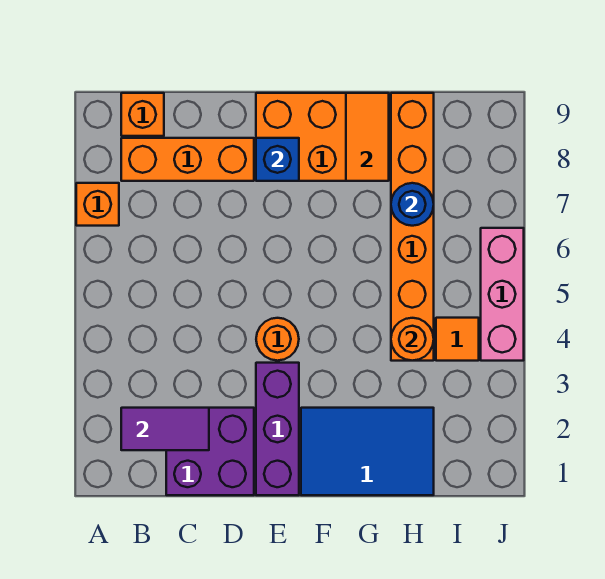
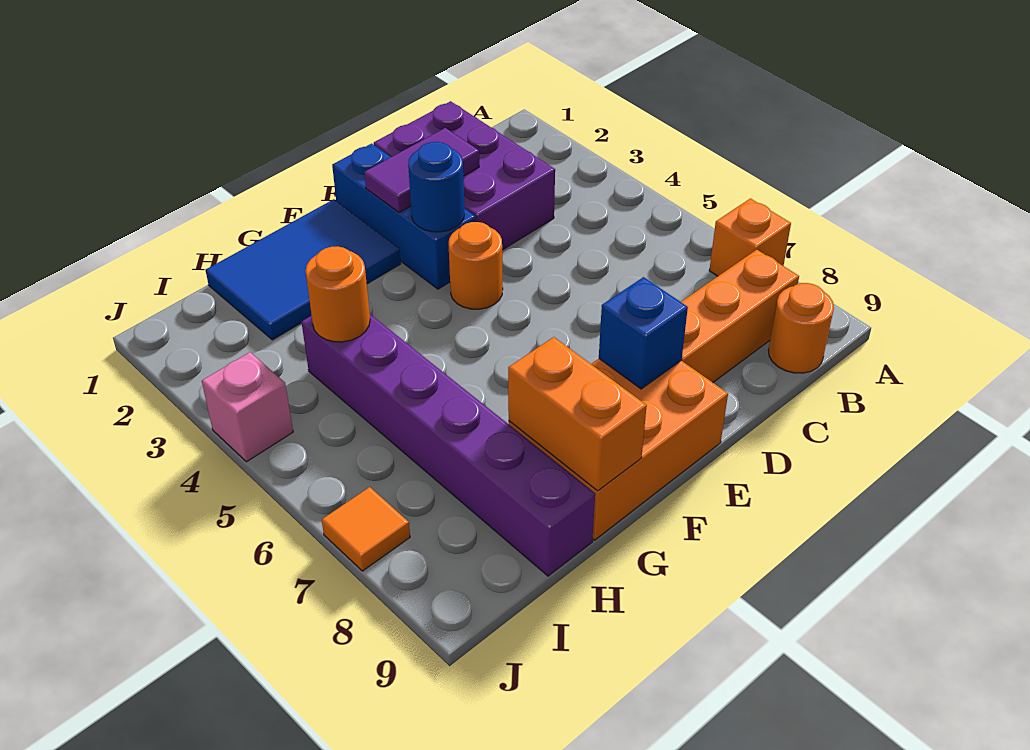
purple tile B2:C2 level 2 -> purple tile D2:E2 level 2
orange brick B9 level 1 -> orange round brick B9 level 1
purple brick C1:D2 level 1 -> purple brick C1:D3 level 1
purple brick E1:E3 level 1 -> blue brick E1:E3 level 1
orange tile G8:G9 level 2 -> orange brick G8:G9 level 2
orange brick H4:H9 level 1 -> purple brick H4:H9 level 1
blue round brick H7 level 2 -> blue round brick E3 level 2
orange tile I4 level 1 -> orange tile J7 level 1
pink brick J4:J6 level 1 -> pink brick J4 level 1

